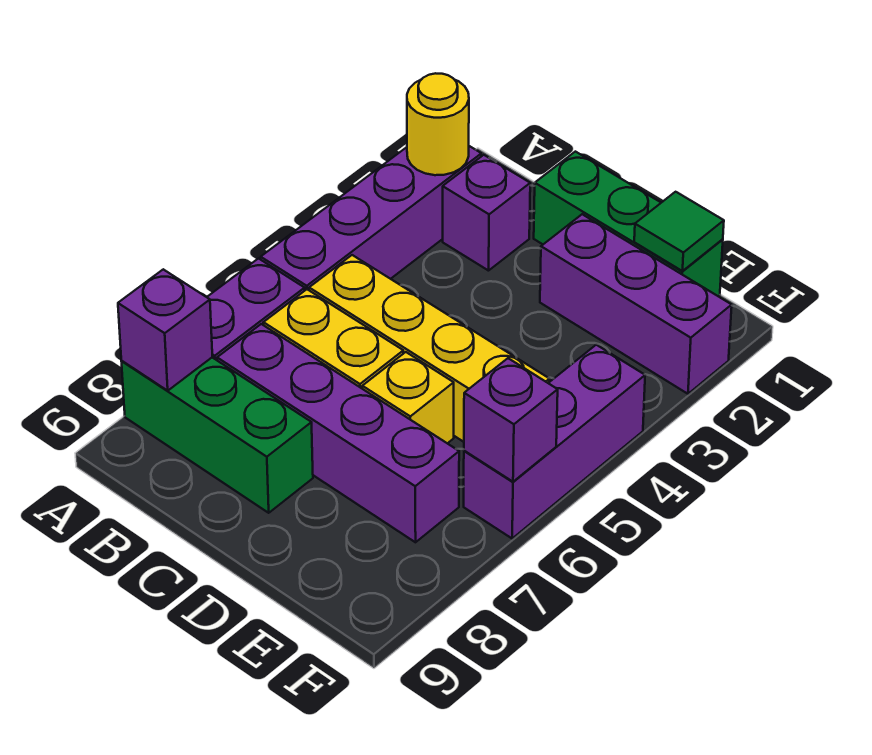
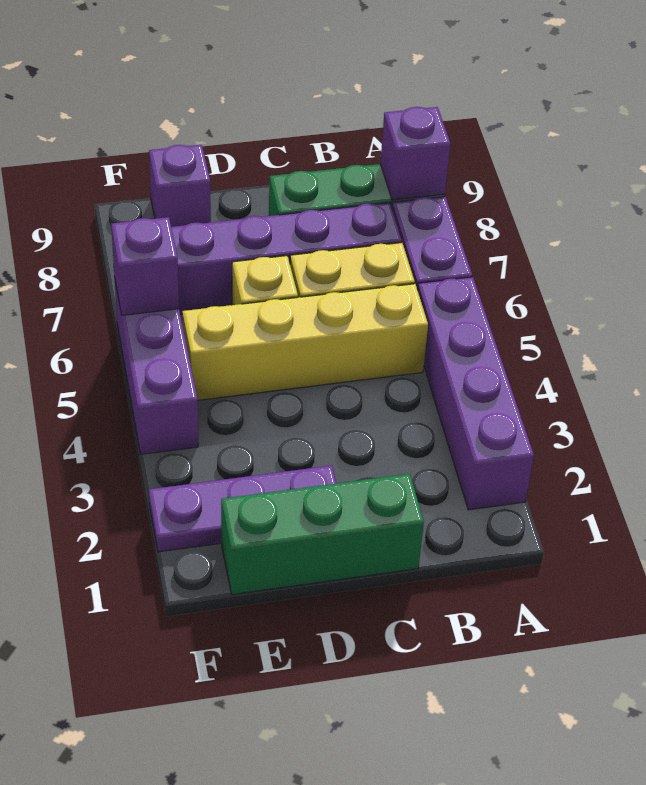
yellow round brick A2 level 2 -> none
purple brick B2 level 1 -> purple brick E9 level 1
purple brick D2:F2 level 1 -> purple plate D2:F2 level 1
green tile E1 level 2 -> none

